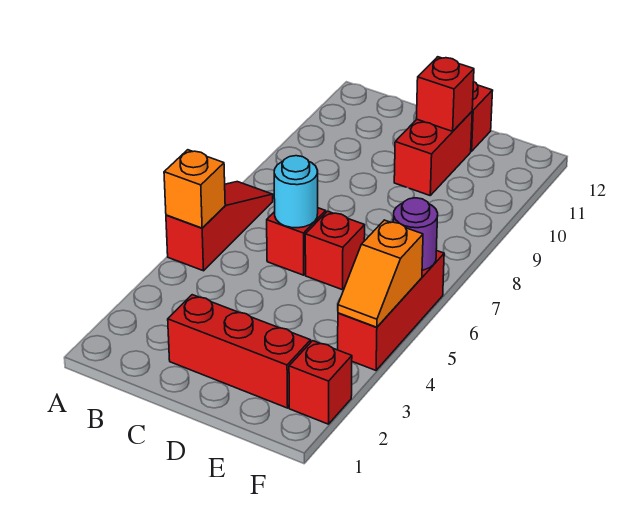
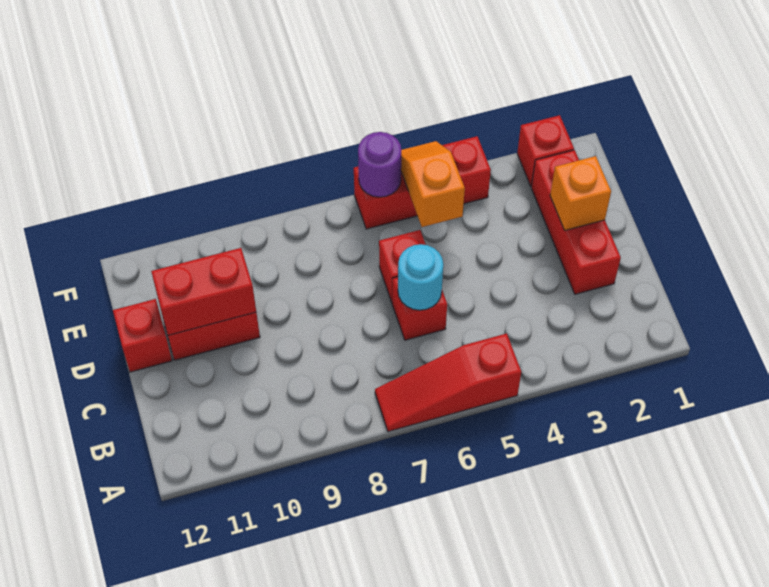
orange brick A5 level 2 -> orange brick D2 level 2
red brick D11 level 2 -> red brick D10:D11 level 2
orange slope F4:F5 level 2 top 5 -> orange slope E5:F5 level 2 top E

